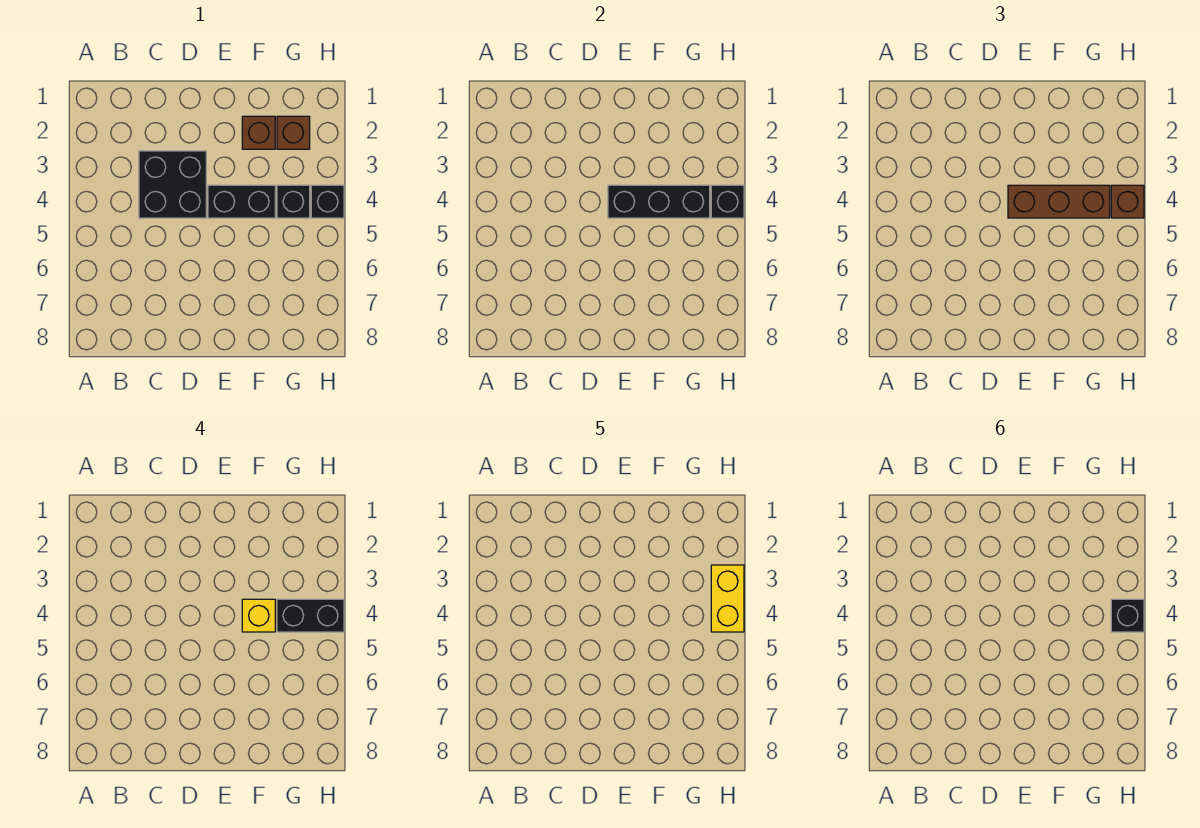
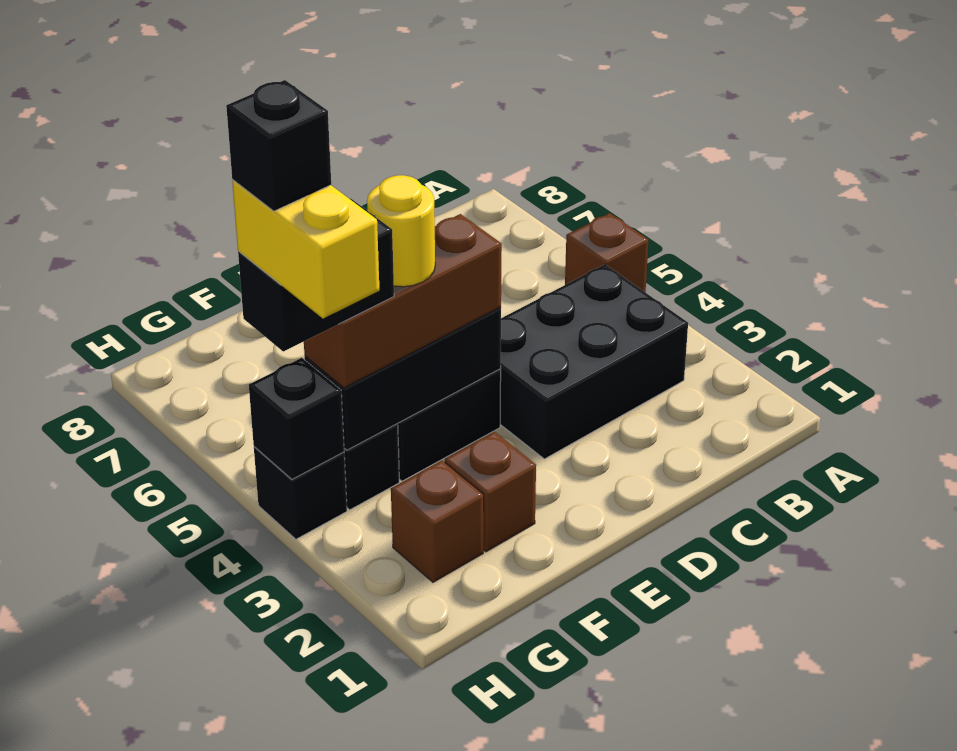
black brick C3:D4 level 1 -> black brick B3:D4 level 1
yellow brick F4 level 4 -> yellow round brick F4 level 4
brown brick H4 level 3 -> brown brick A5 level 1

